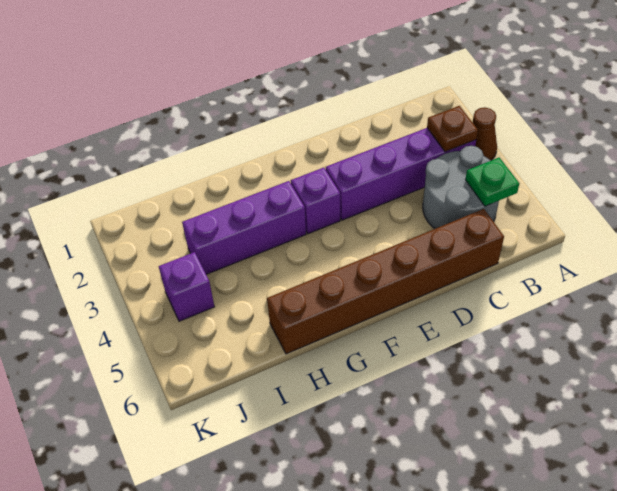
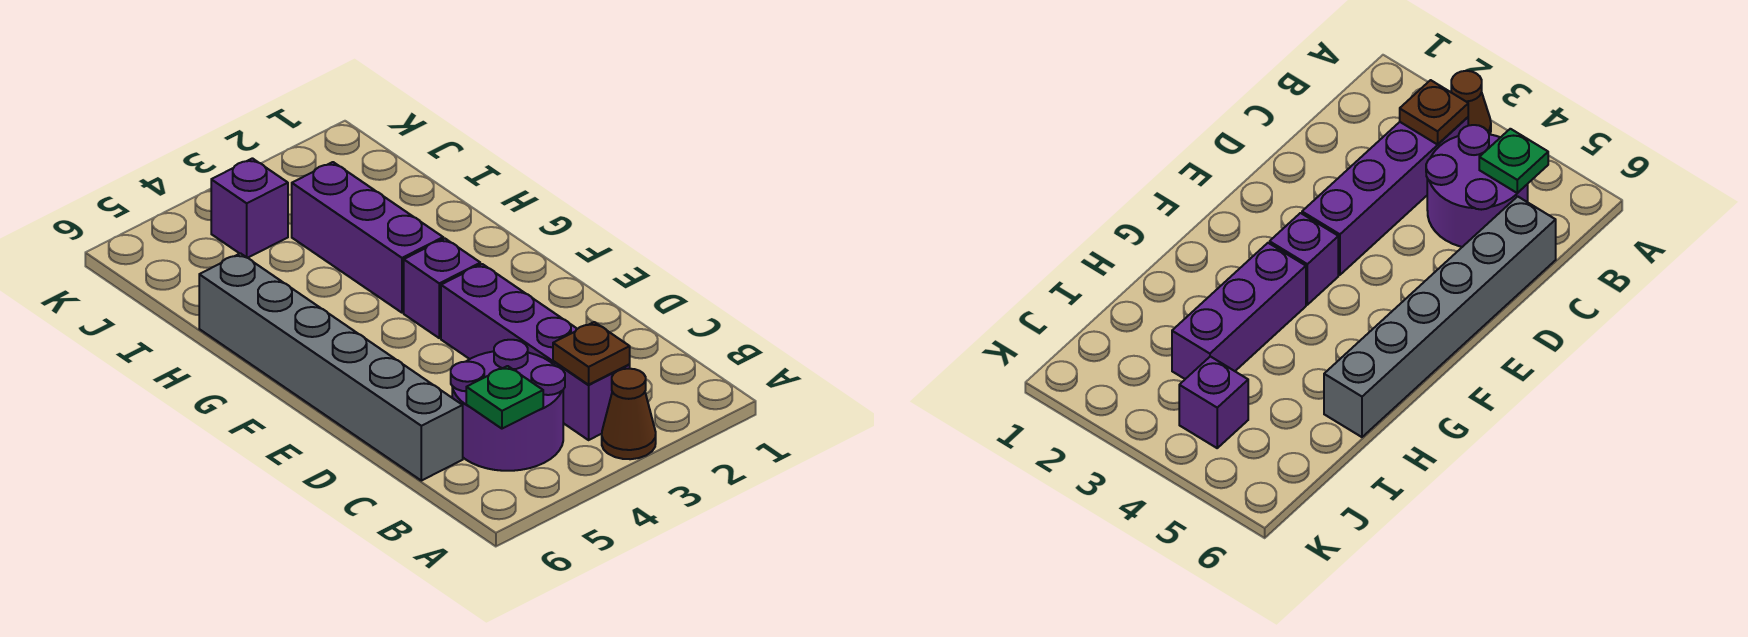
grey round brick B4:C5 level 1 -> purple round brick B4:C5 level 1
brown brick C6:H6 level 1 -> grey brick C6:H6 level 1

